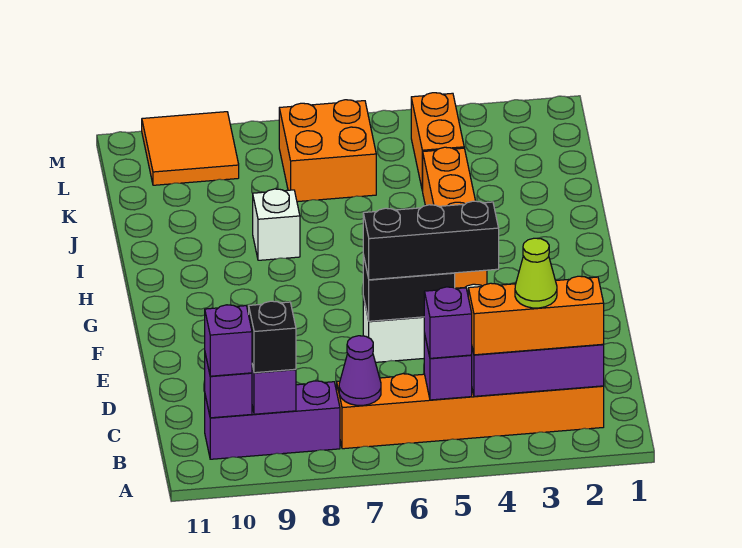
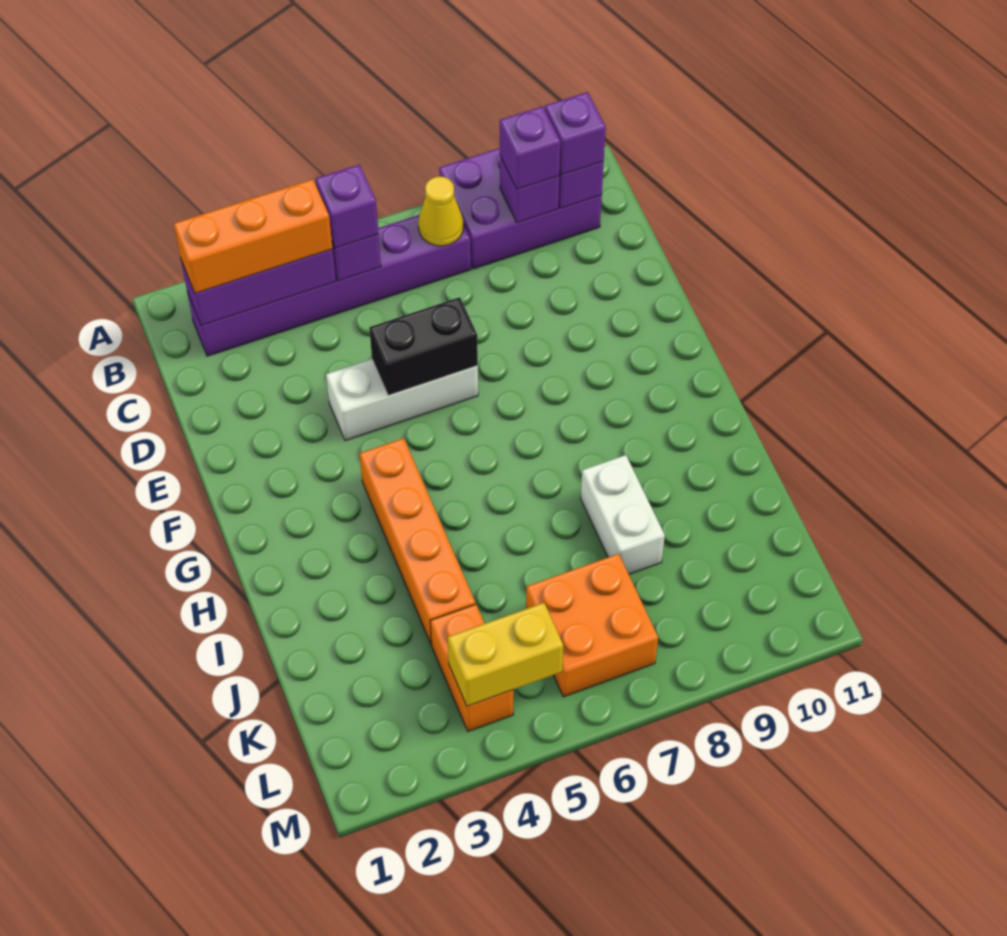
orange brick B2:B7 level 1 -> purple brick B2:B7 level 1
lime cone B3 level 4 -> none
purple cone B7 level 2 -> yellow cone B7 level 2
purple brick B8:B10 level 1 -> purple brick A8:B10 level 1
black brick B9 level 3 -> purple brick B9 level 3
black brick E4:E6 level 3 -> none
white brick I8 level 1 -> white brick I8:J8 level 1
none -> yellow brick L4:L5 level 2
orange tile L9:M10 level 1 -> none

